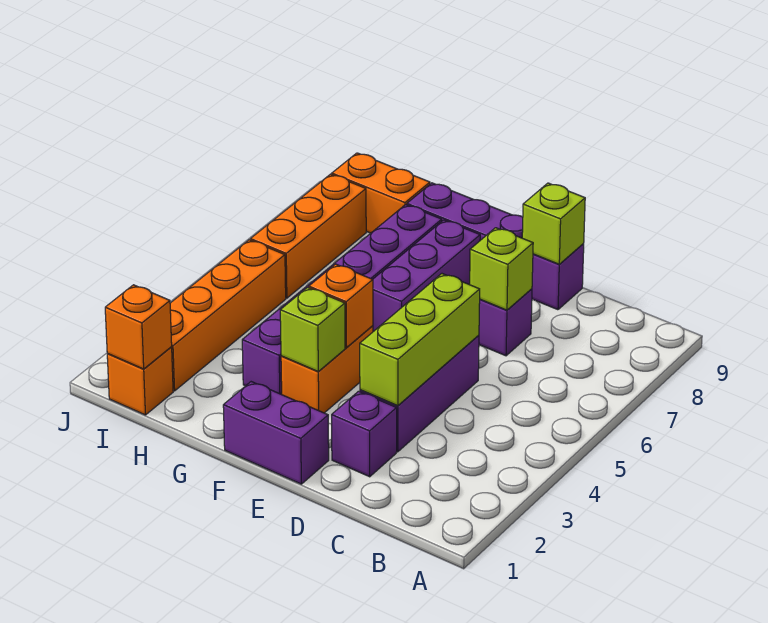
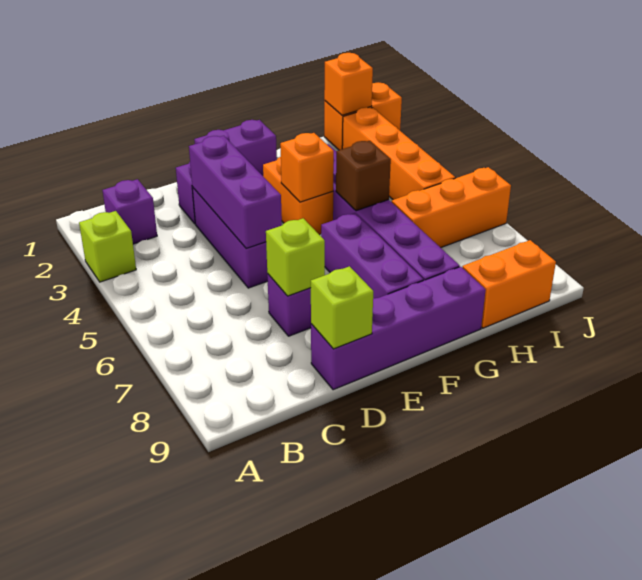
none -> purple brick B2 level 1
lime brick D3:D5 level 2 -> purple brick D3:D5 level 2
lime brick F3 level 2 -> lime brick A3 level 1
none -> brown brick G5 level 2
orange brick I1 level 1 -> orange brick I1:J1 level 1
orange brick I6:I8 level 1 -> orange brick H6:J6 level 1

